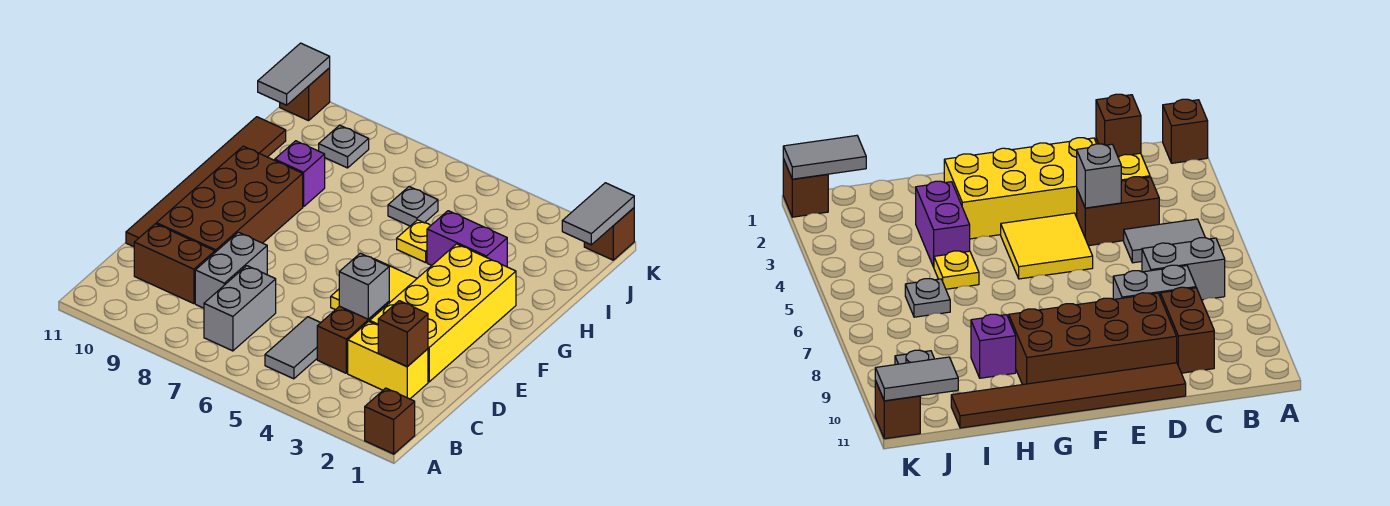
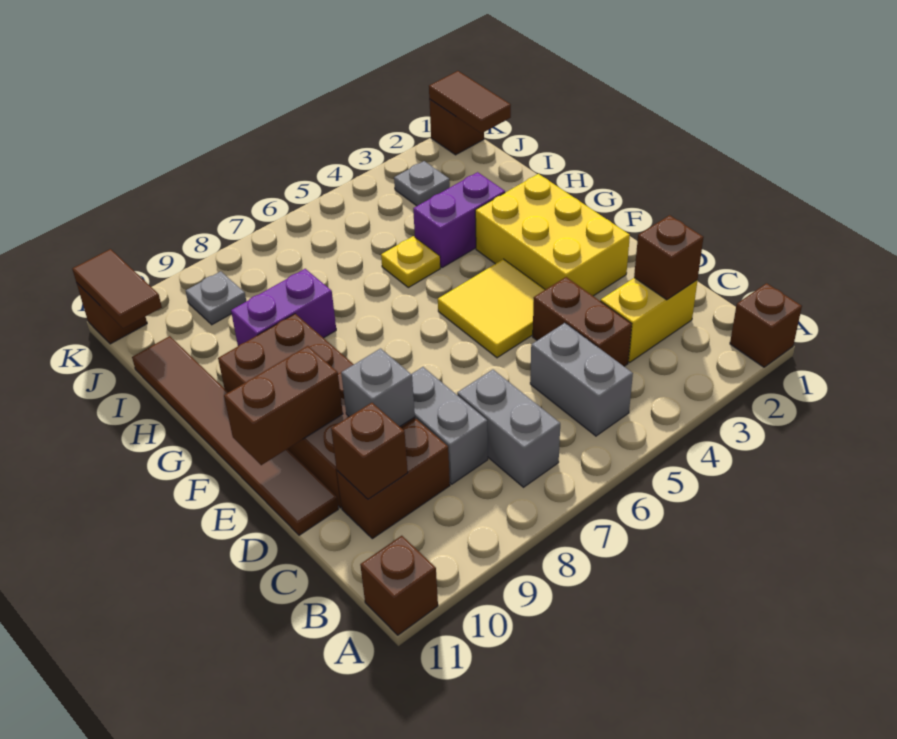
none -> brown brick A11 level 1
grey tile B5:C5 level 1 -> grey brick B5:C5 level 1
none -> brown brick C10 level 2
yellow brick D2:G3 level 1 -> yellow brick E2:G3 level 1
grey brick D4 level 2 -> grey brick D9 level 2
none -> brown brick E10:E11 level 2
purple brick H9 level 1 -> purple brick H8:H9 level 1
grey plate I6 level 1 -> grey plate J3 level 1
grey tile J1:K1 level 2 -> brown tile J1:K1 level 2
grey tile J11:K11 level 2 -> brown tile J11:K11 level 2

